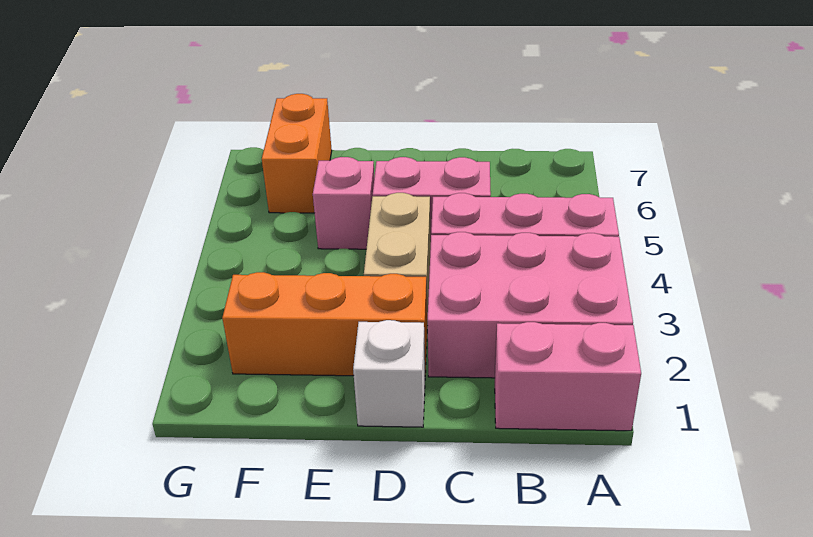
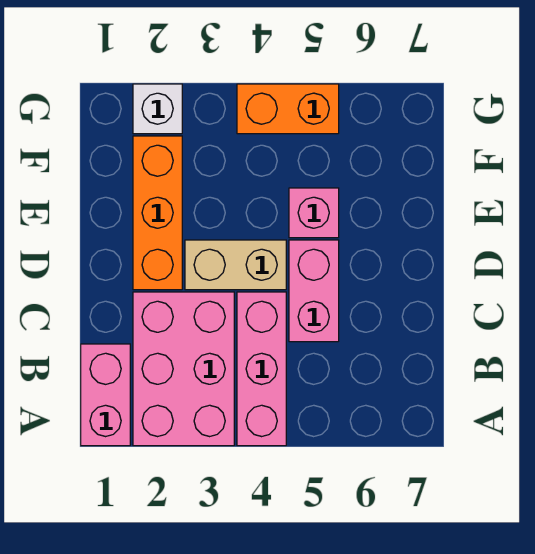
white brick D1 level 1 -> white brick G2 level 1
orange brick F6:F7 level 1 -> orange brick G4:G5 level 1

